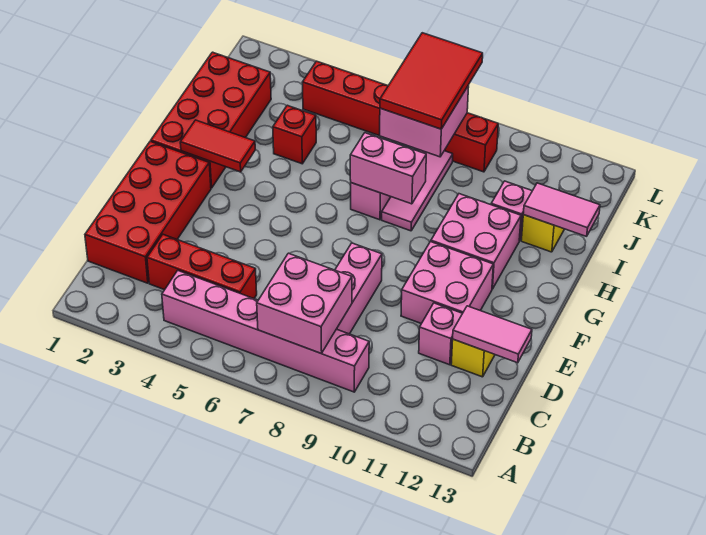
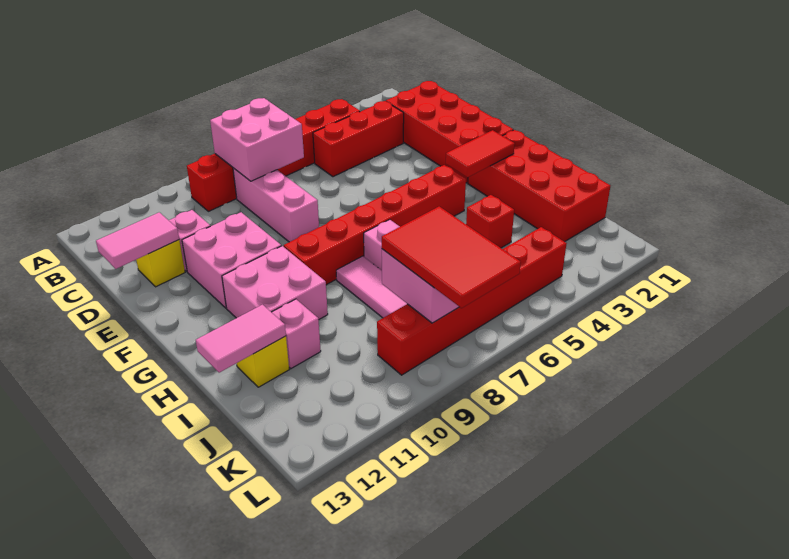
pink brick B4:B9 level 1 -> red brick B4:B9 level 1
none -> red brick G4:G9 level 1
pink brick H7:H8 level 2 -> none

